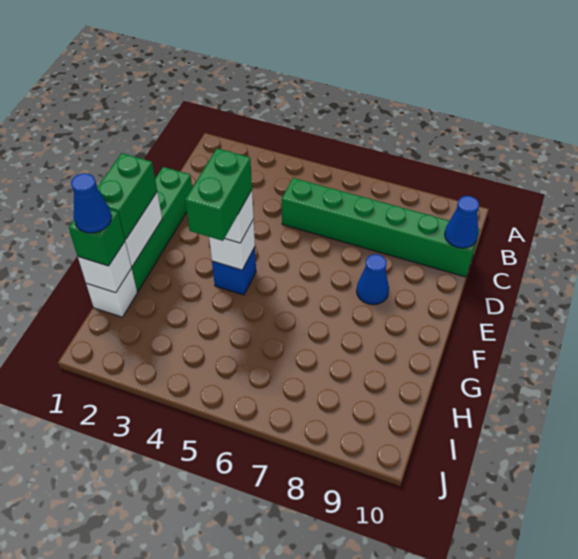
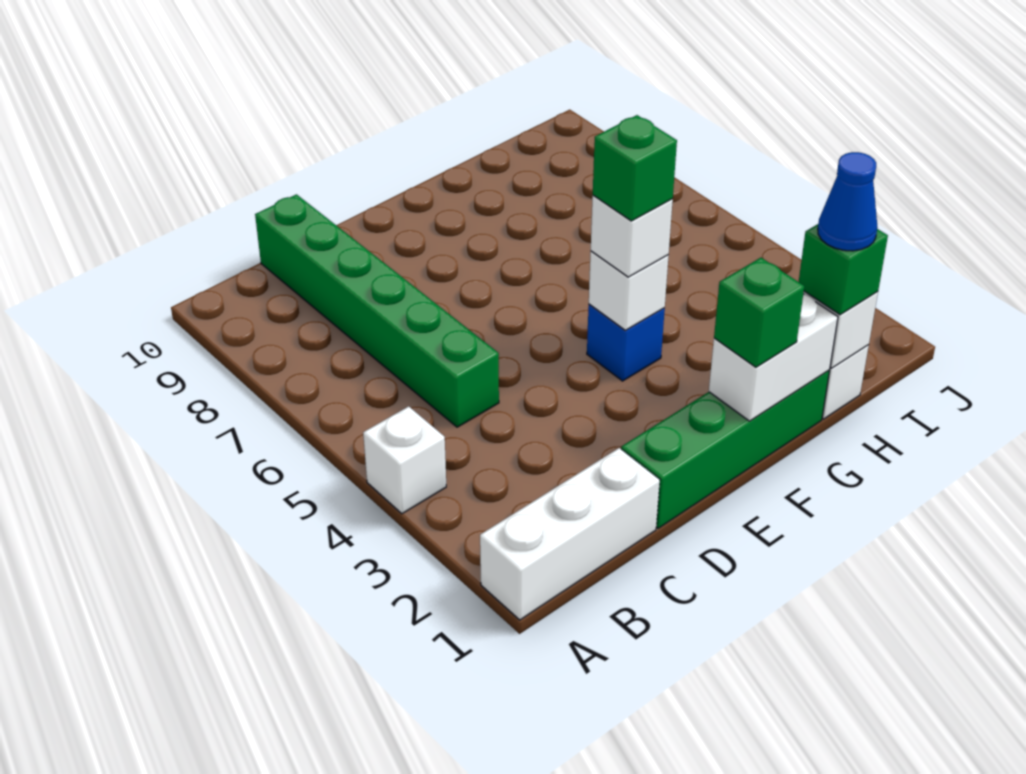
none -> white brick A1:C1 level 1
none -> white brick A4 level 1
blue cone C10 level 2 -> none
blue cone E8 level 1 -> none
green brick F1:G1 level 3 -> green brick F1 level 3
green brick F4:G4 level 4 -> green brick F4 level 4

